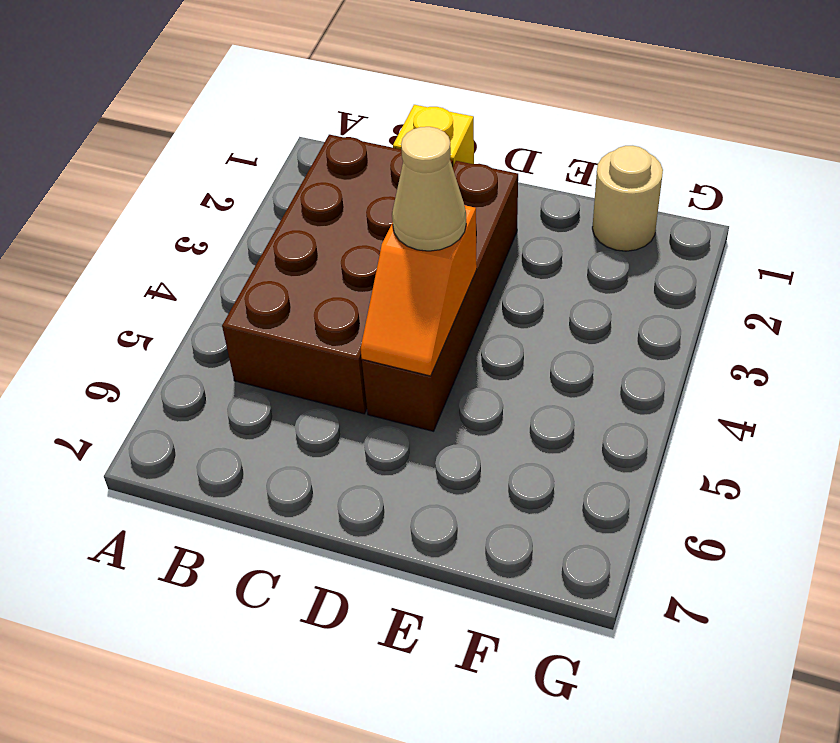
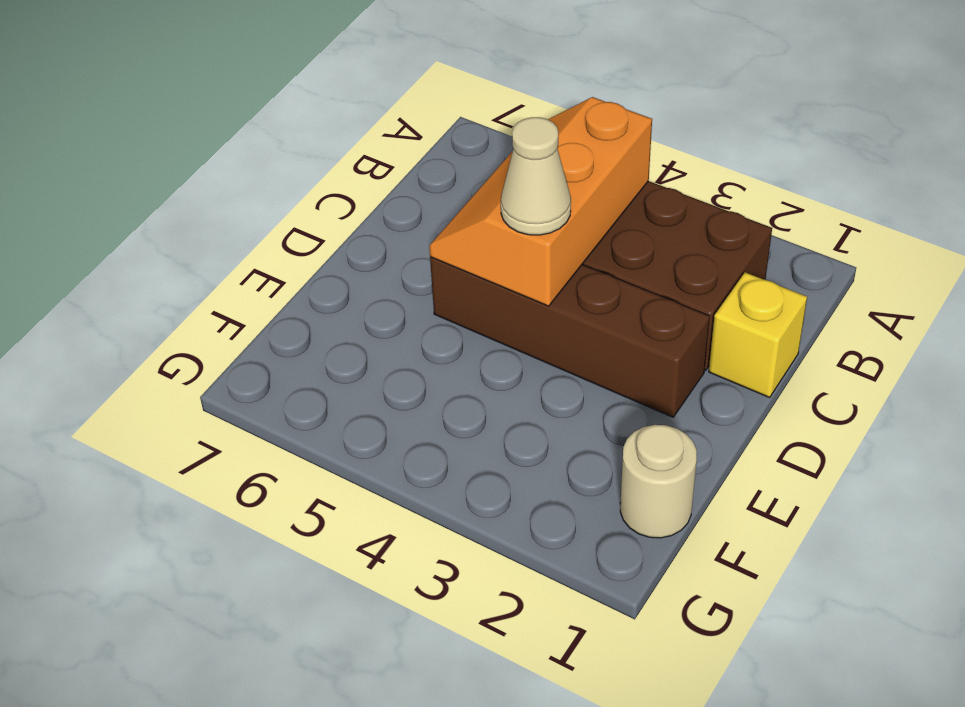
orange slope D4:D5 level 2 top 4 -> orange slope B4:D5 level 2 top 4

